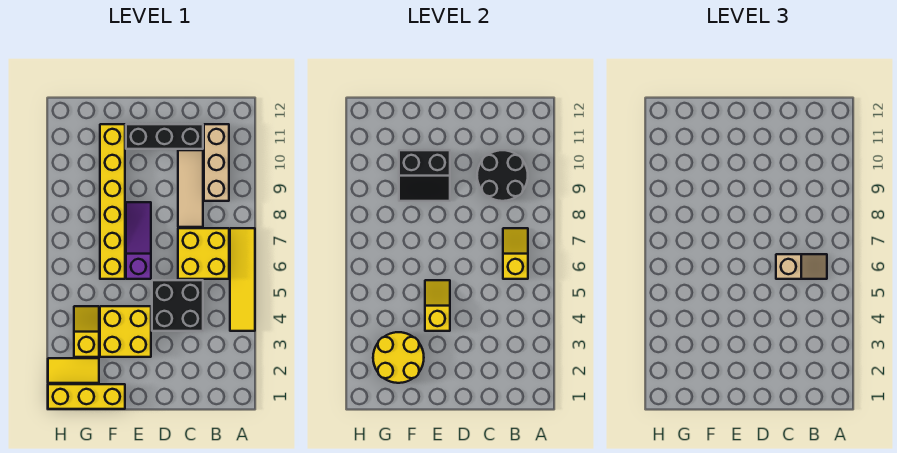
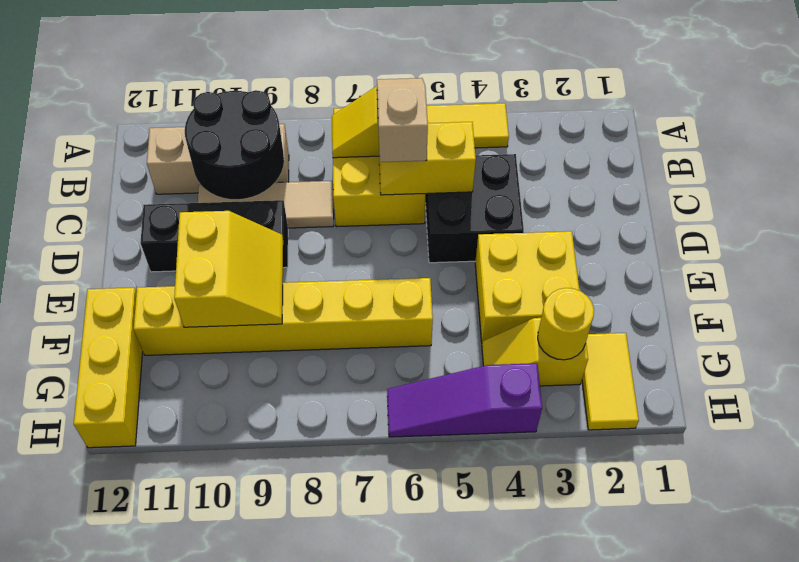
black brick C11:E11 level 1 -> black brick D9:D11 level 1
yellow slope E4:E5 level 2 top 4 -> yellow slope C5:C6 level 2 top 5
purple slope E6:E8 level 1 top 6 -> purple slope H4:H6 level 1 top 4
black slope E9:F10 level 2 top 10 -> yellow slope E9:F10 level 2 top 10
yellow brick F1:H1 level 1 -> yellow brick F12:H12 level 1
yellow round brick F2:G3 level 2 -> yellow round brick G3 level 2

